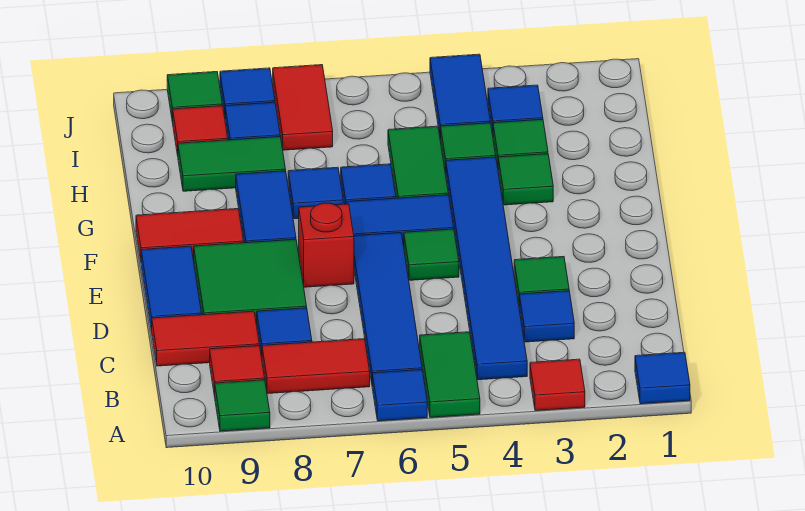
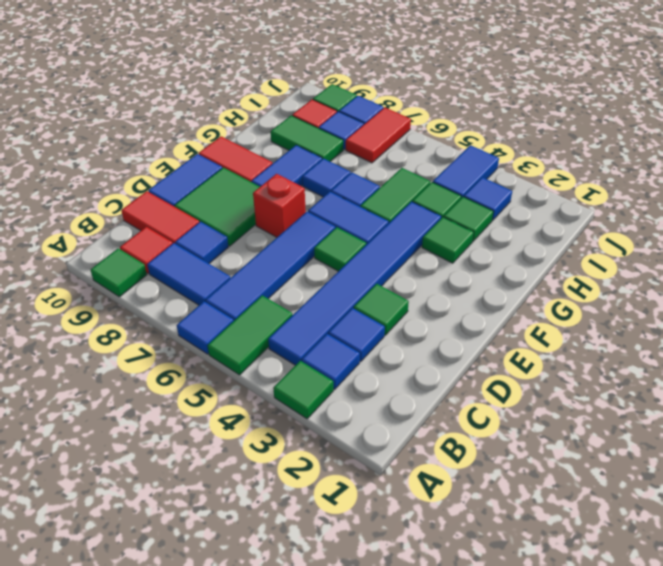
blue tile A1 level 1 -> blue tile B3 level 1
red tile A3 level 1 -> green tile A3 level 1
red tile B7:B8 level 1 -> blue tile B7:B8 level 1

